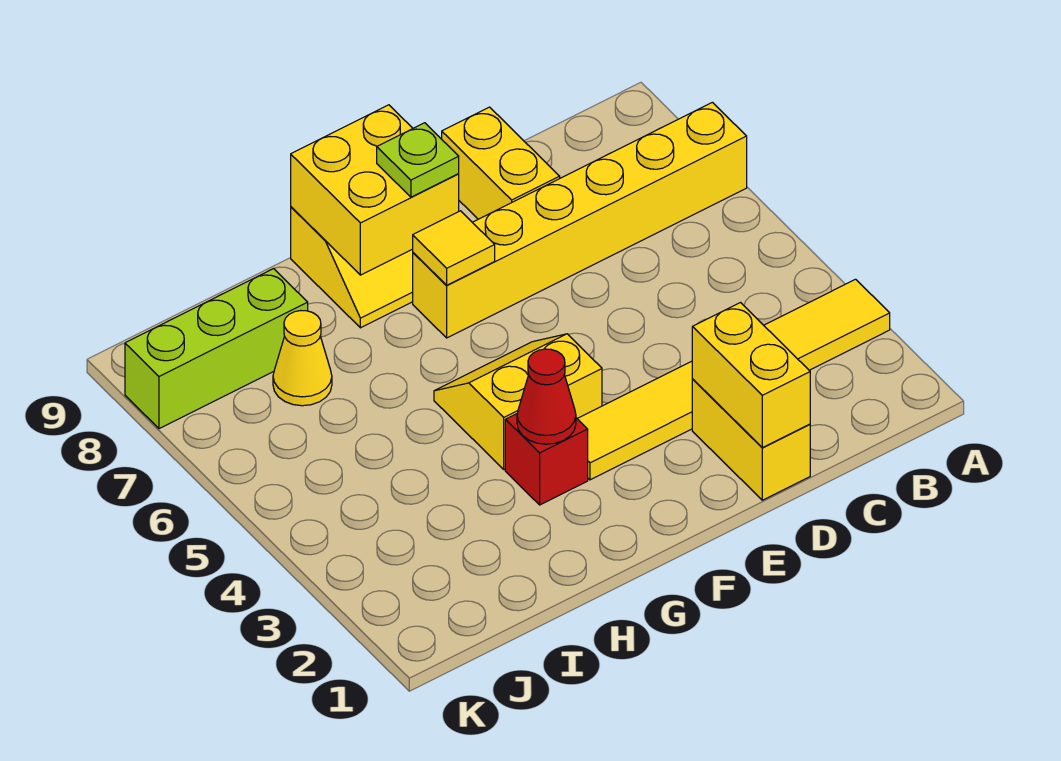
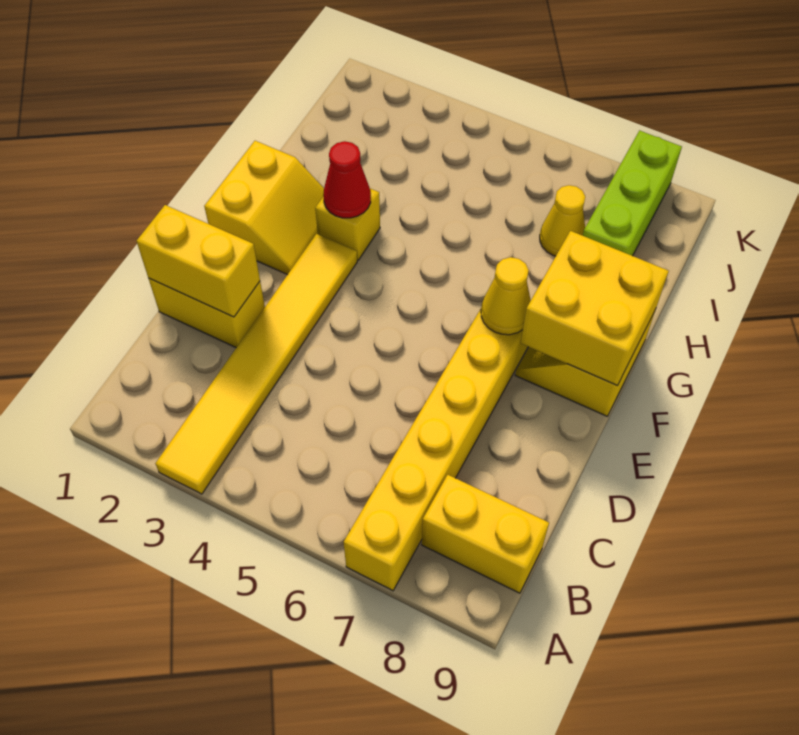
yellow brick D8:D9 level 1 -> yellow brick B8:B9 level 1
yellow slope F4:G5 level 1 top 4 -> yellow slope F1:G2 level 1 top 1
yellow tile F7 level 2 -> yellow cone F7 level 2
lime plate F8 level 3 -> none
red brick G3 level 1 -> yellow brick G3 level 1

